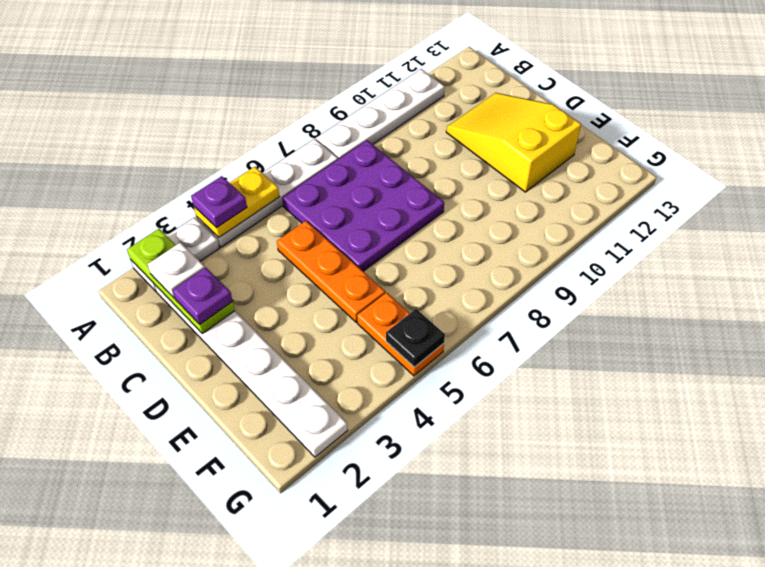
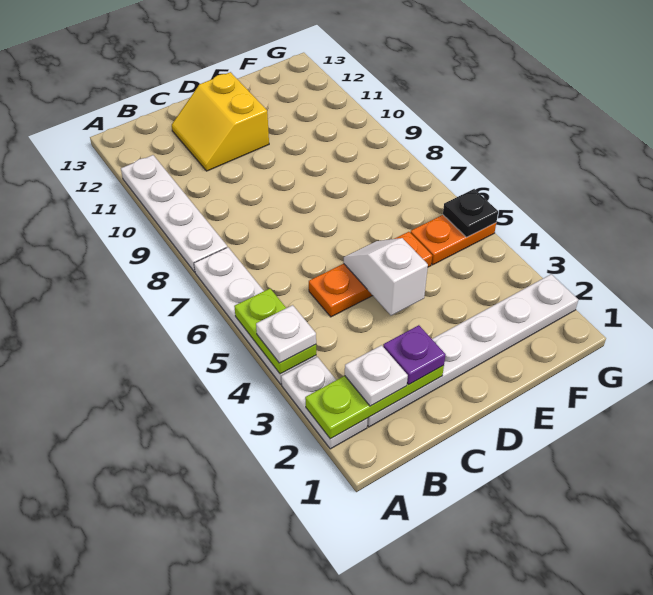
yellow plate A4:A5 level 2 -> lime plate A4:A5 level 2
purple plate A4 level 3 -> white plate A4 level 3
purple plate B6:D8 level 1 -> none
yellow slope C11:E12 level 1 top E -> yellow slope C11:D12 level 1 top D
none -> white slope D4:D5 level 2 top 4

